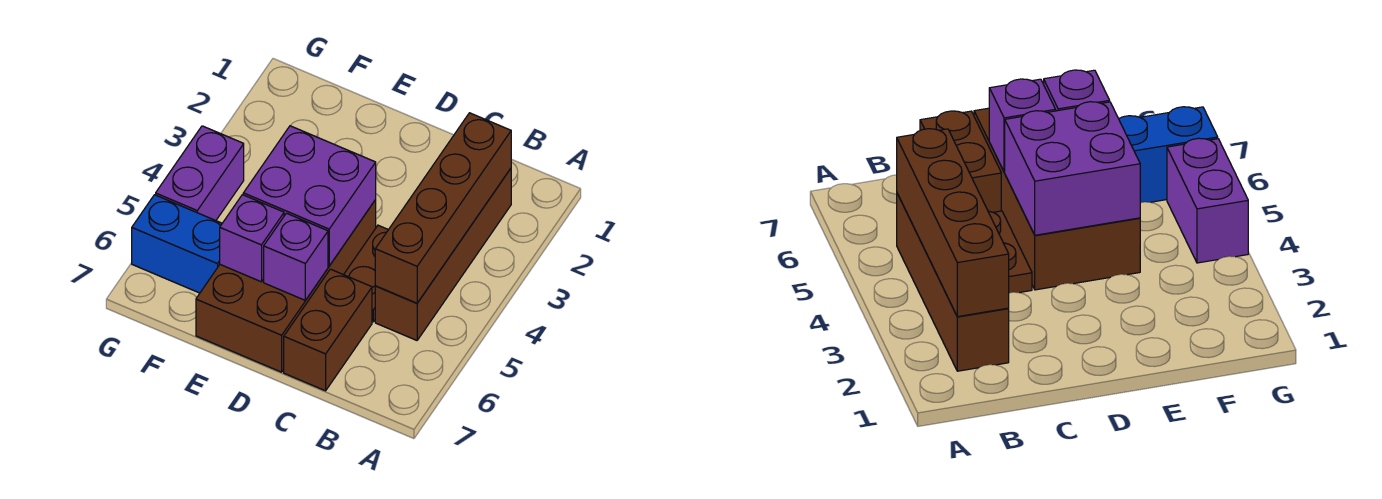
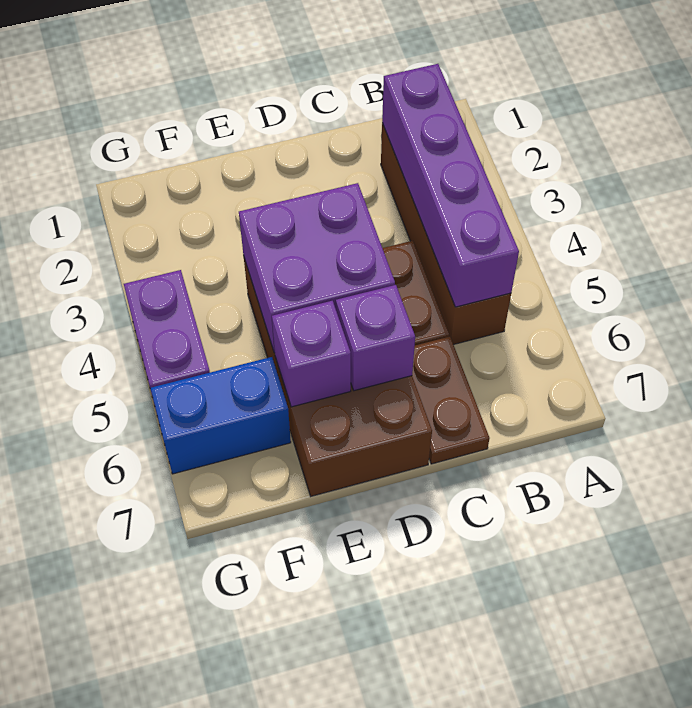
brown brick B2:B5 level 2 -> purple brick B2:B5 level 2
brown brick C6:C7 level 1 -> brown plate C6:C7 level 1

